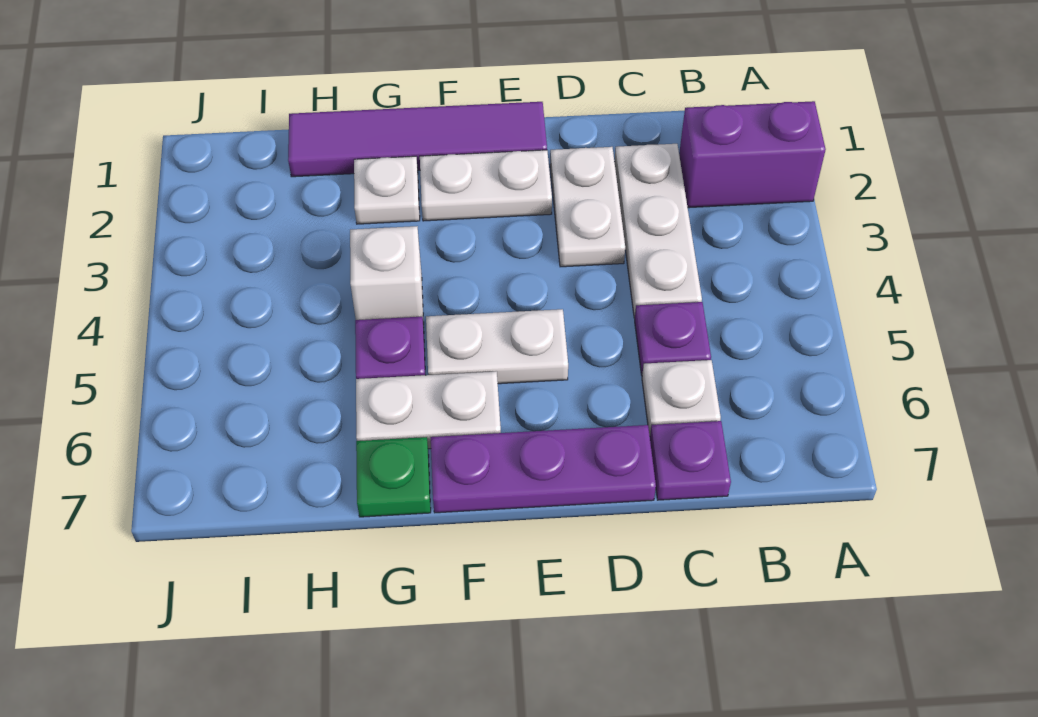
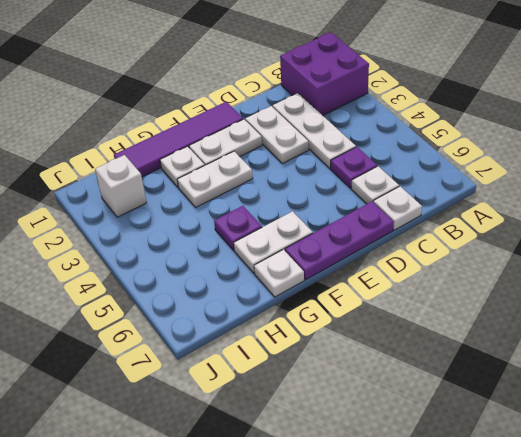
purple brick A2:B2 level 1 -> purple brick A1:B2 level 1
purple plate C7 level 1 -> white plate C7 level 1
white plate E5:F5 level 1 -> white plate F3:G3 level 1
white brick G4 level 1 -> white brick I2 level 1
green plate G7 level 1 -> white plate G7 level 1

